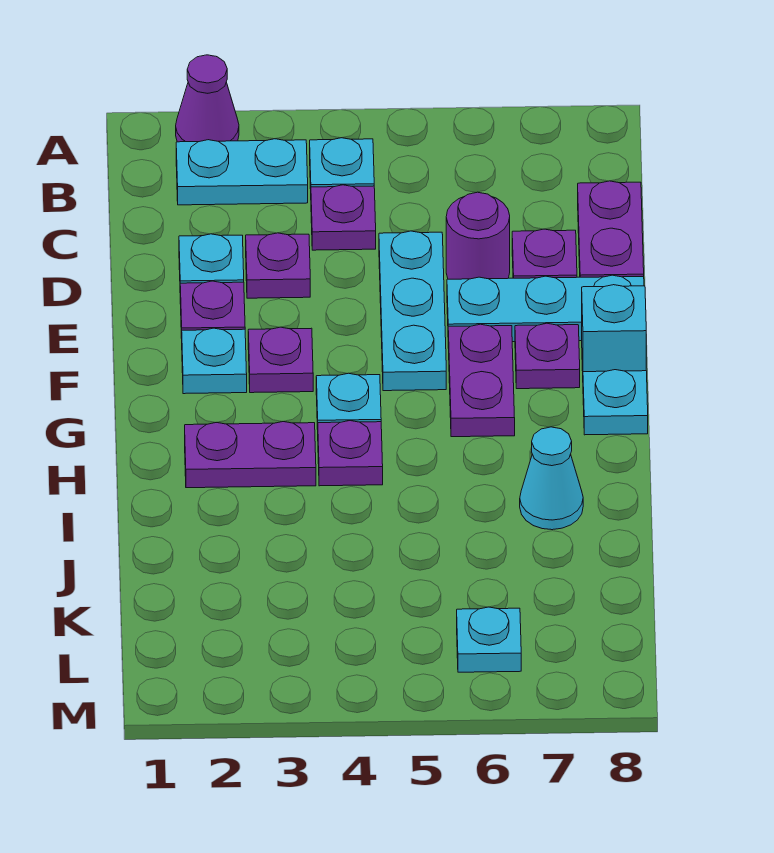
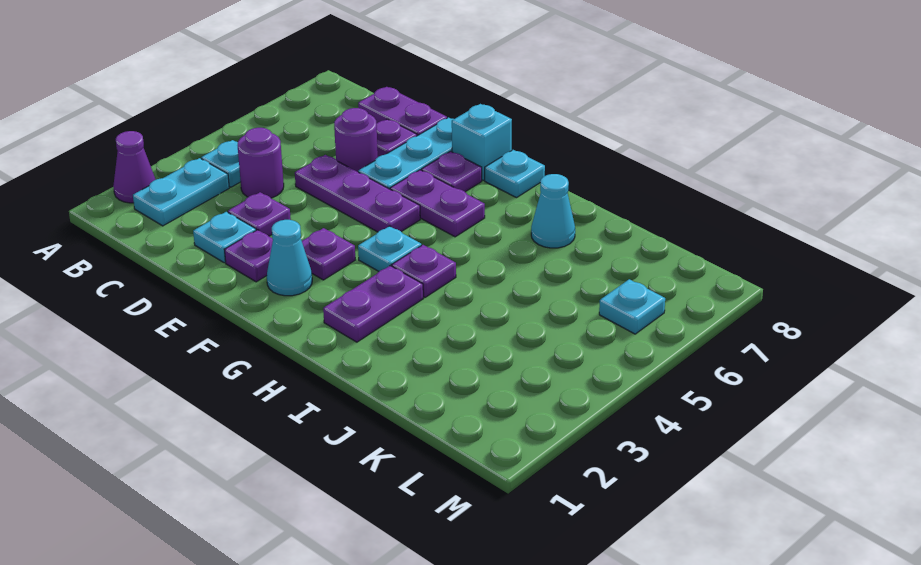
purple plate C4 level 1 -> purple round brick C4 level 1
cyan plate D5:F5 level 1 -> purple plate D5:F5 level 1
cyan plate F2 level 1 -> cyan cone F2 level 1

